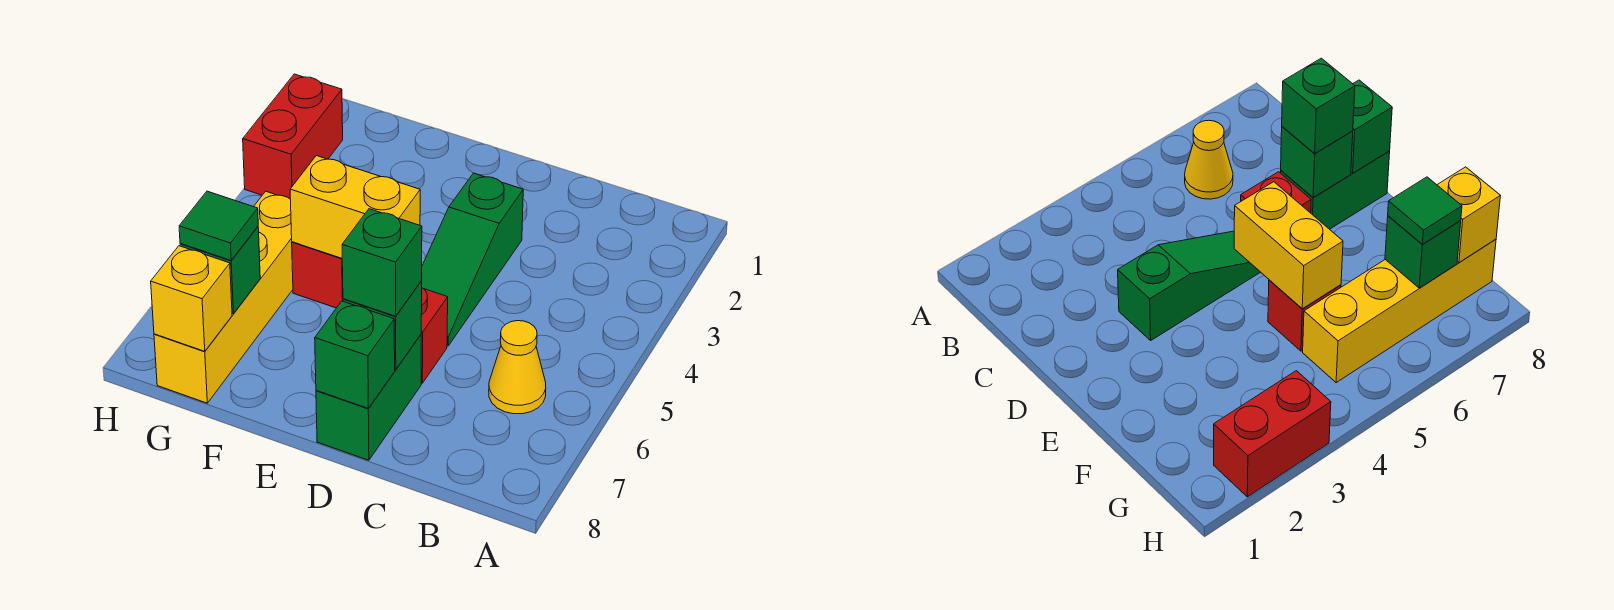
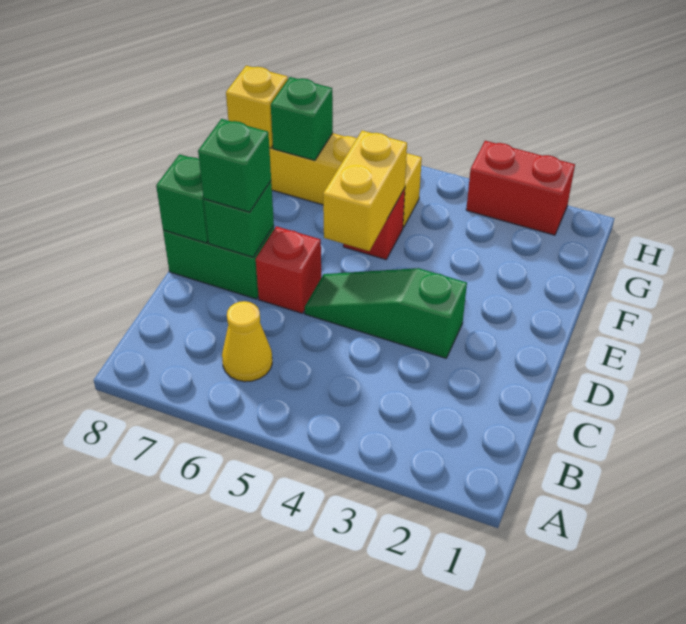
green tile G7 level 3 -> none

